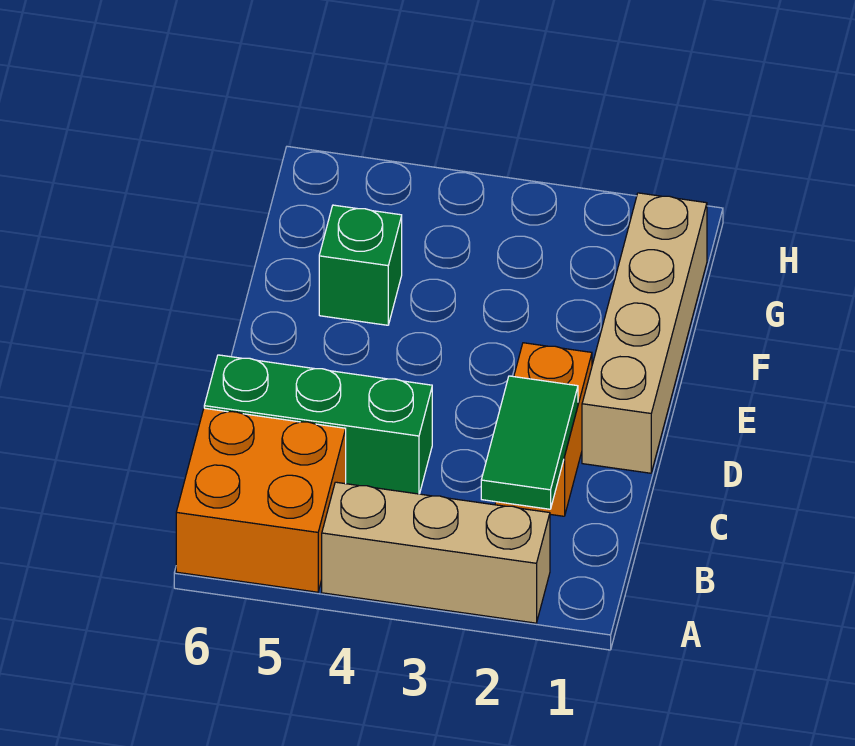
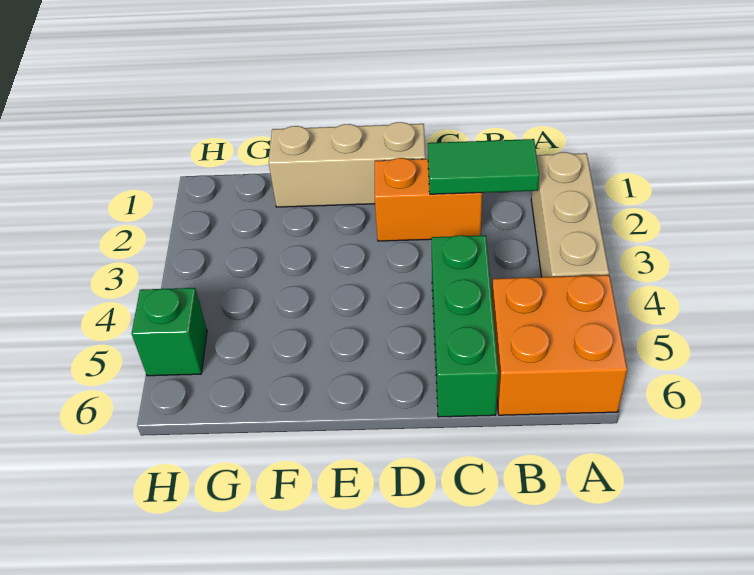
tan brick D1:G1 level 1 -> tan brick D1:F1 level 1
green brick F5 level 1 -> green brick H5 level 1

